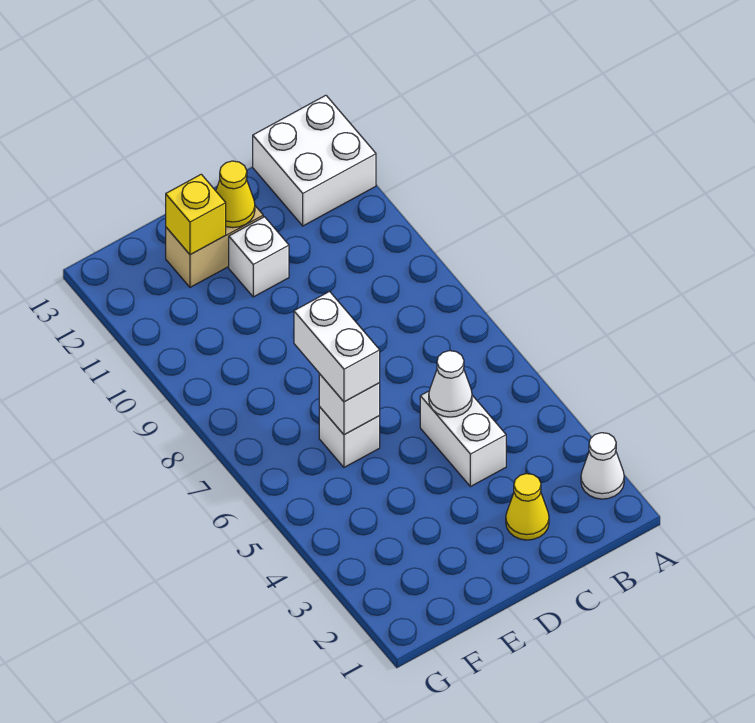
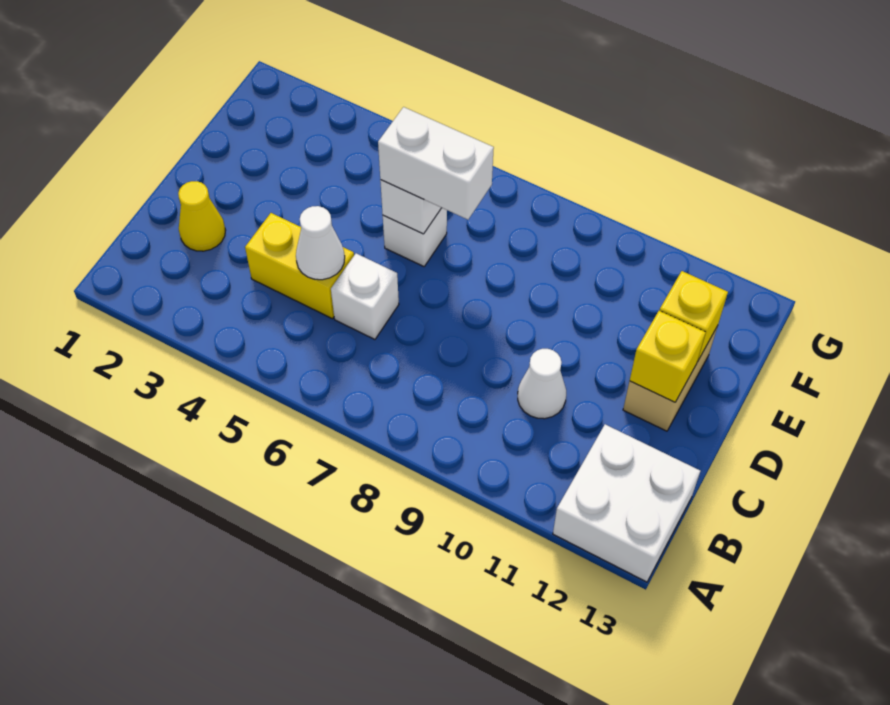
white cone A2 level 1 -> white cone C10 level 1
white brick C4:C5 level 1 -> yellow brick C4:C5 level 1
white brick D11 level 1 -> white brick C6 level 1
yellow cone D12 level 2 -> yellow brick D12 level 2

